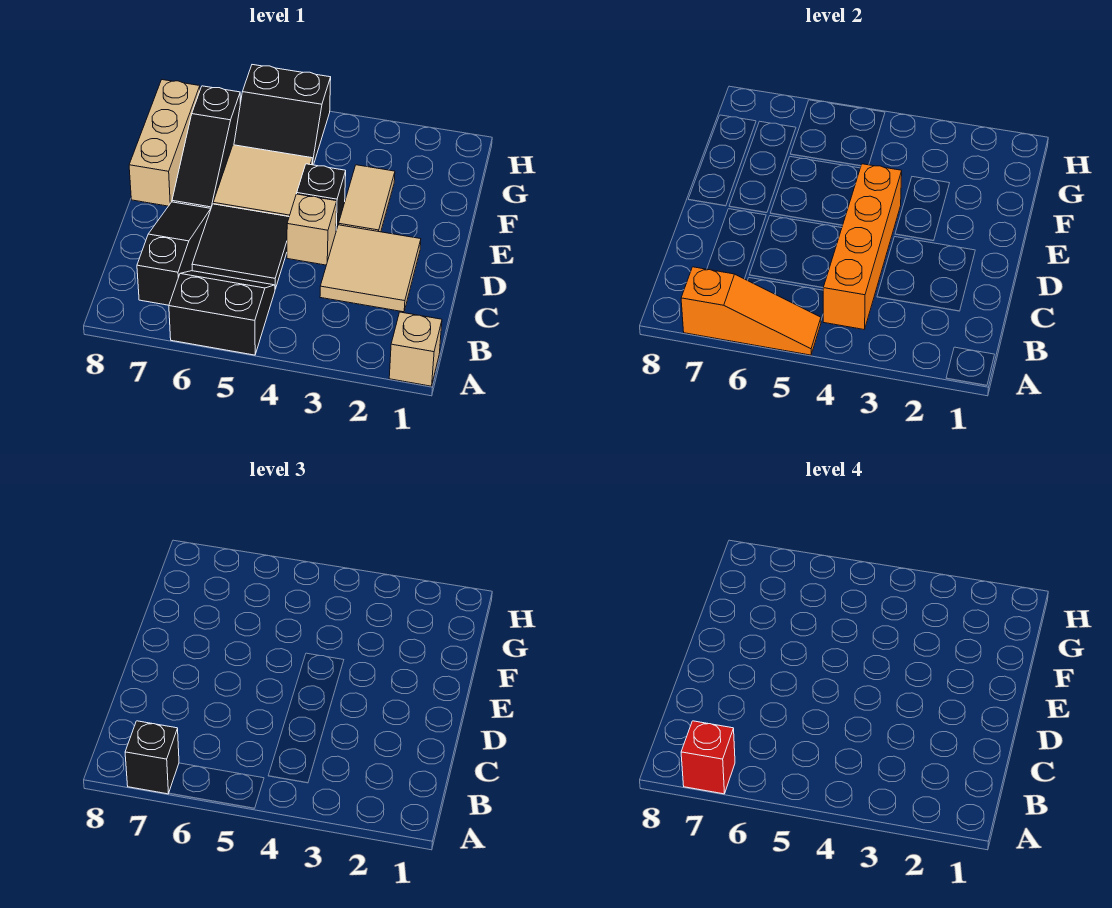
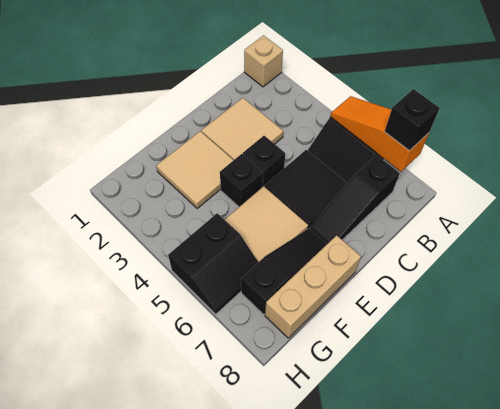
red brick A7 level 4 -> none
orange brick B4:E4 level 2 -> none
tan brick D4 level 1 -> black brick D4 level 1
tan tile E3:F3 level 1 -> tan tile E2:F3 level 1
black slope G5:H6 level 1 top H -> black slope G5:H6 level 1 top 5

